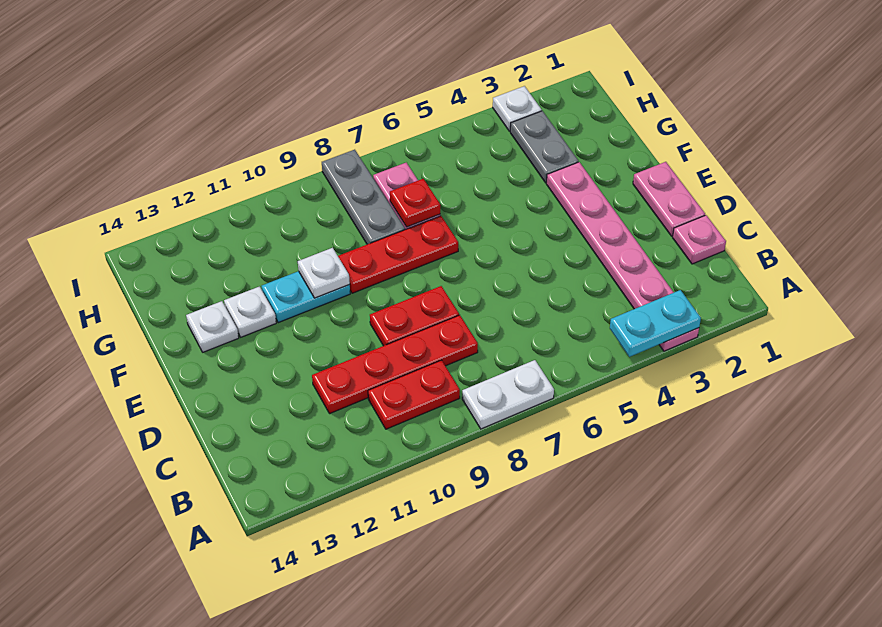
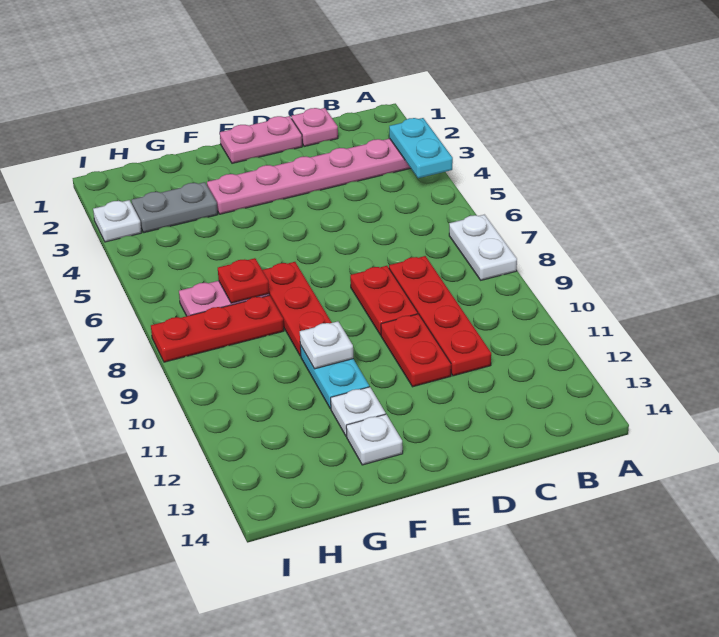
red plate B9:B10 level 1 -> red plate D10:D11 level 1
grey plate G8:I8 level 1 -> red plate G8:I8 level 1

